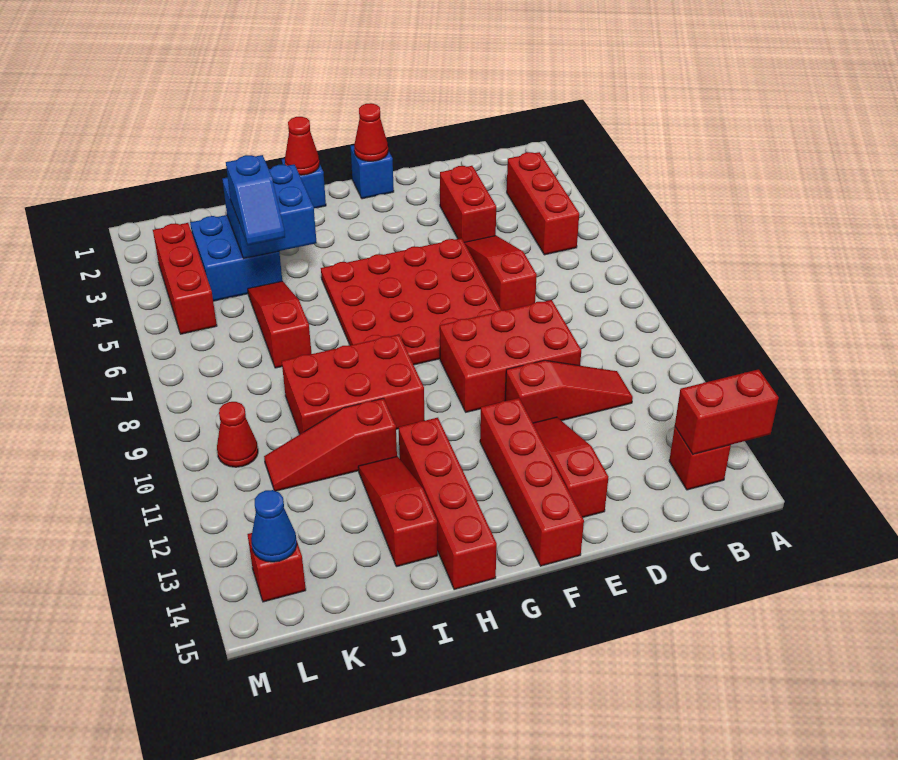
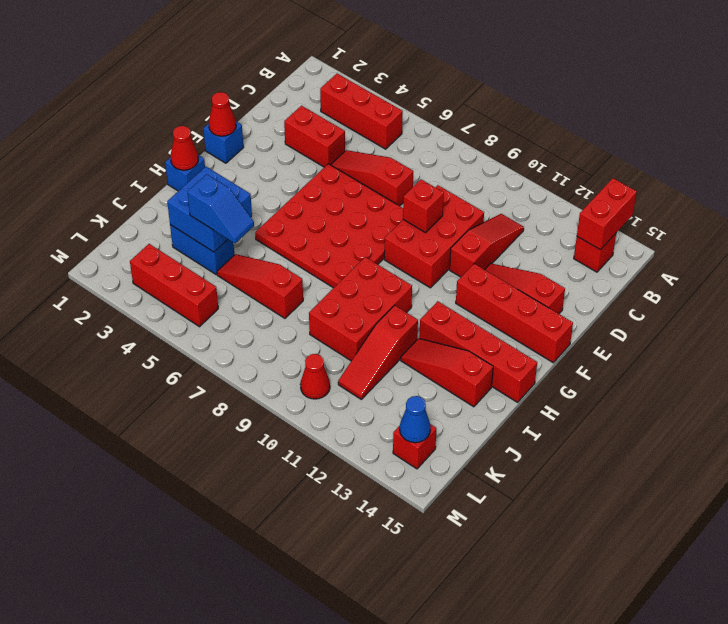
none -> red brick E9 level 2
blue brick J3:K4 level 1 -> blue brick J3:J4 level 1

